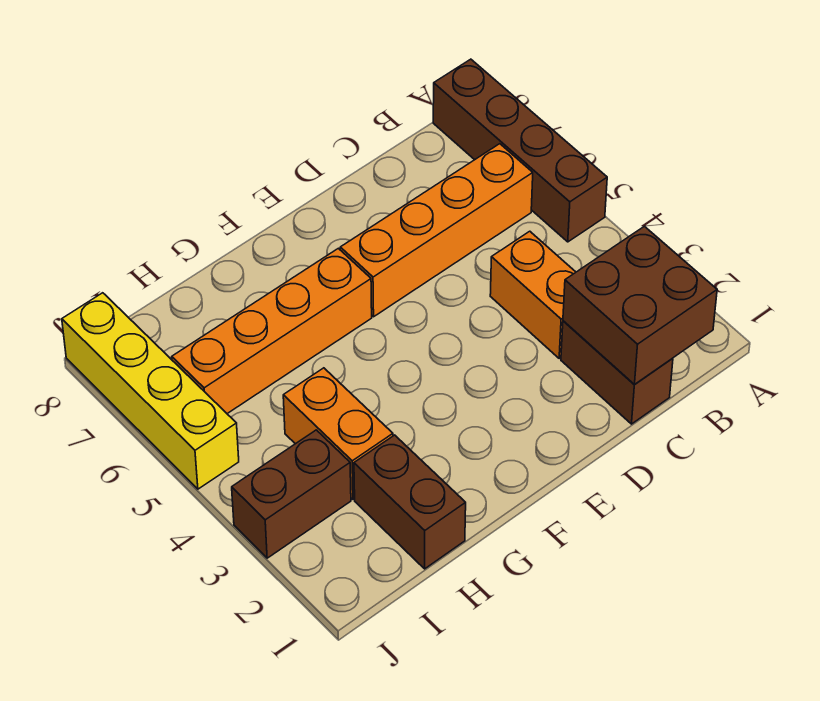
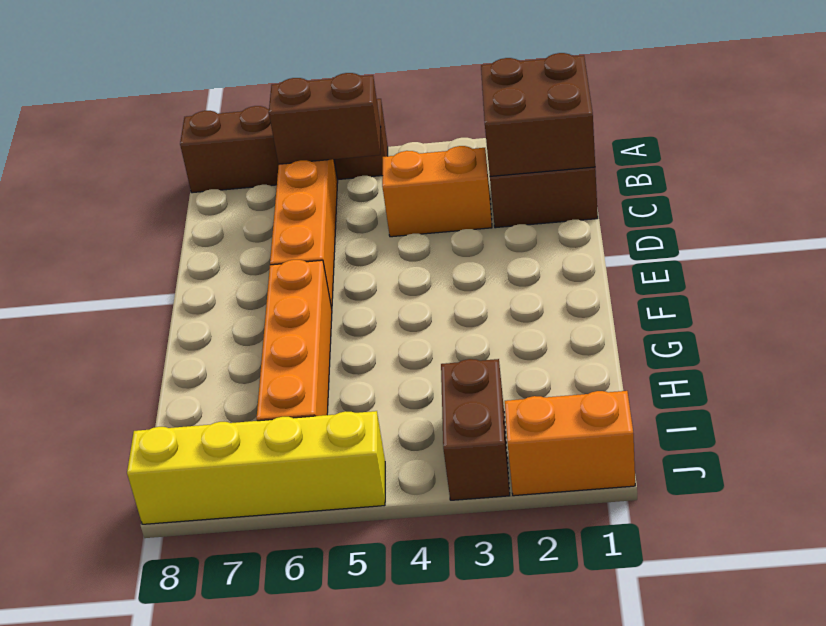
brown brick H1:H2 level 1 -> brown brick B5:B6 level 2
orange brick H3:H4 level 1 -> orange brick J1:J2 level 1

